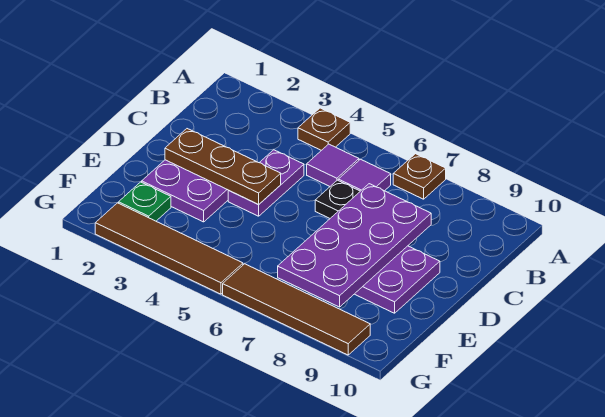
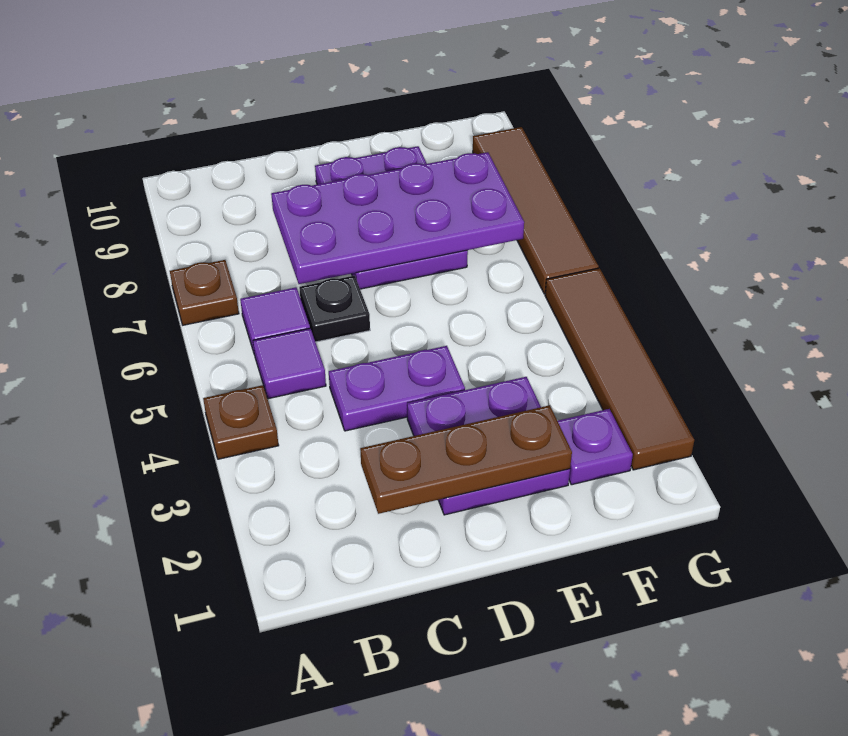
brown plate D2:D4 level 2 -> brown plate C2:E2 level 2
green plate F2 level 1 -> purple plate F2 level 1

